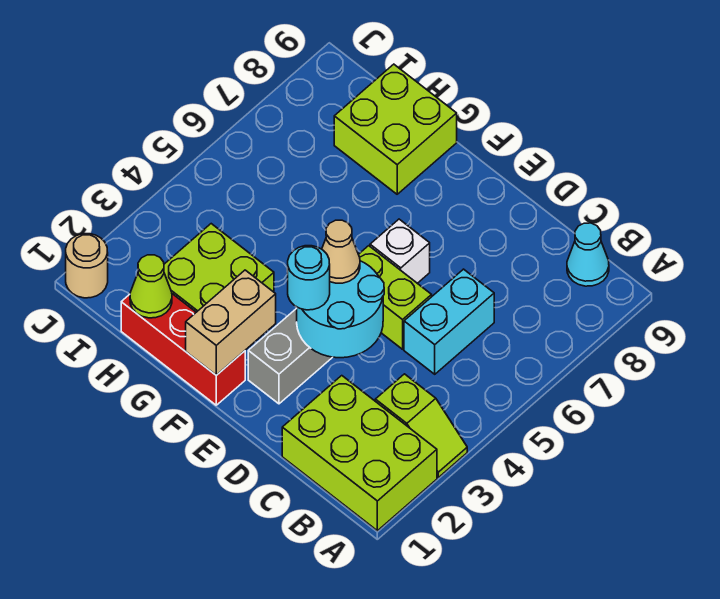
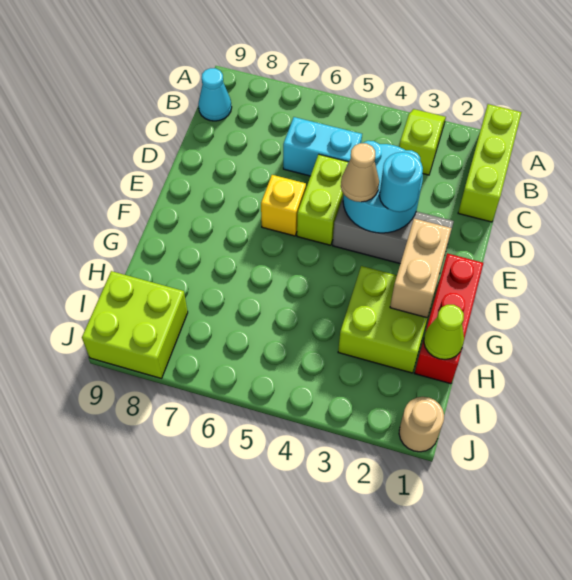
lime brick A1:C2 level 1 -> lime brick A1:C1 level 1
white brick E6 level 1 -> yellow brick E6 level 1
tan brick F1:F2 level 2 -> tan brick F2:G2 level 2
lime brick G8:H9 level 1 -> lime brick I8:J9 level 1

